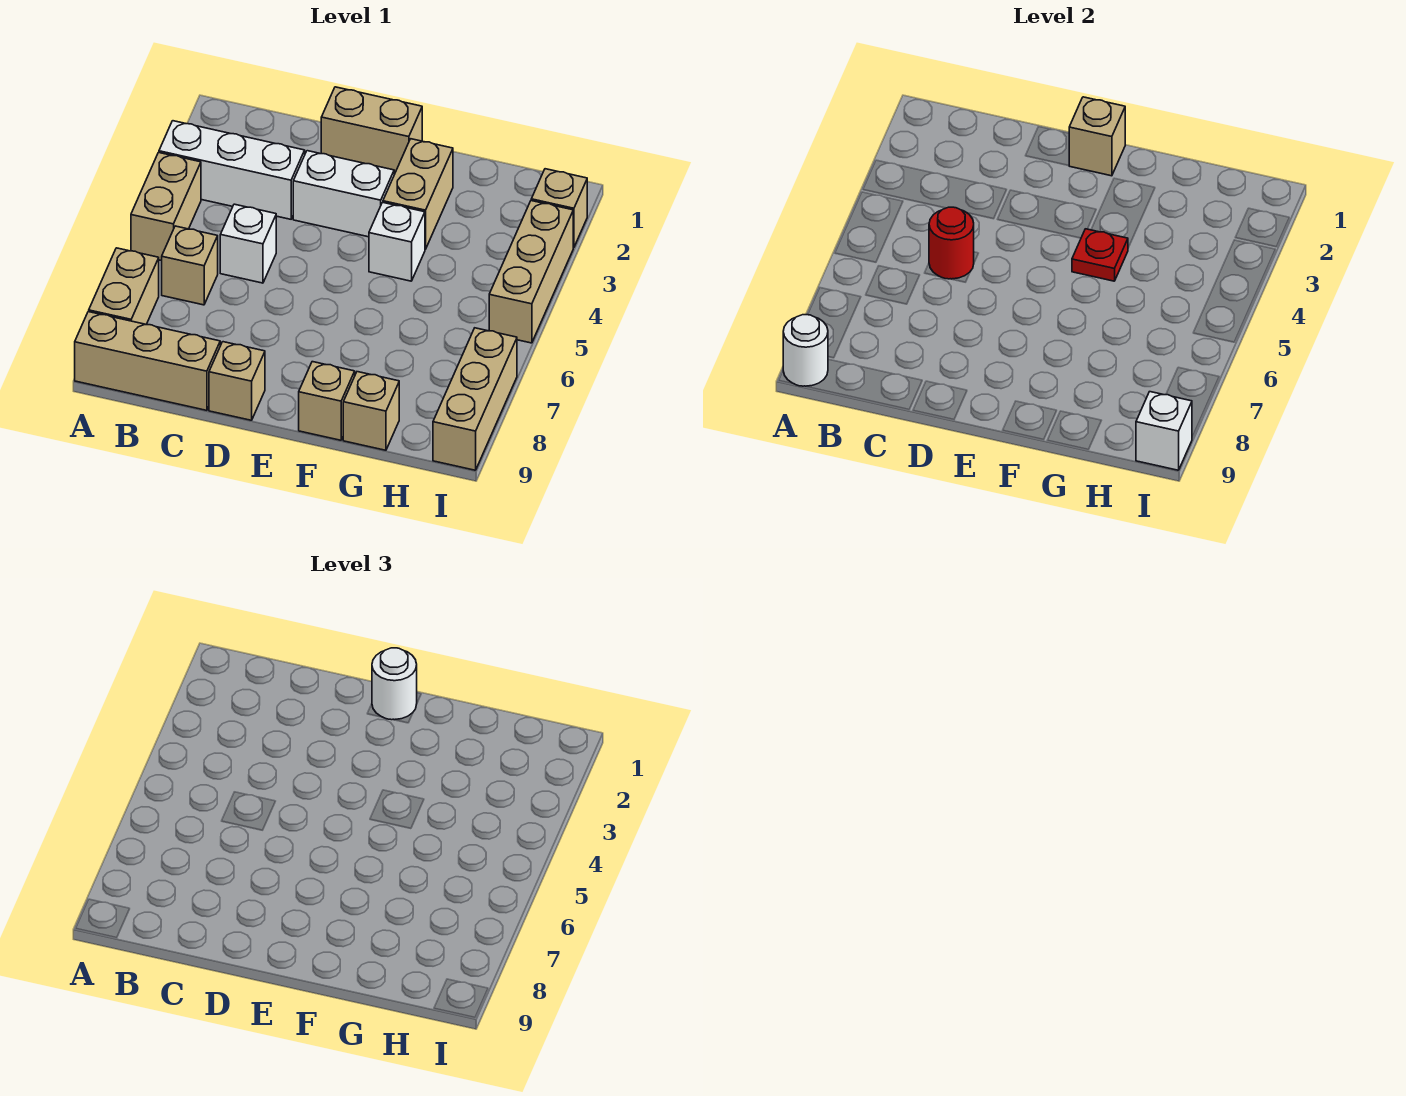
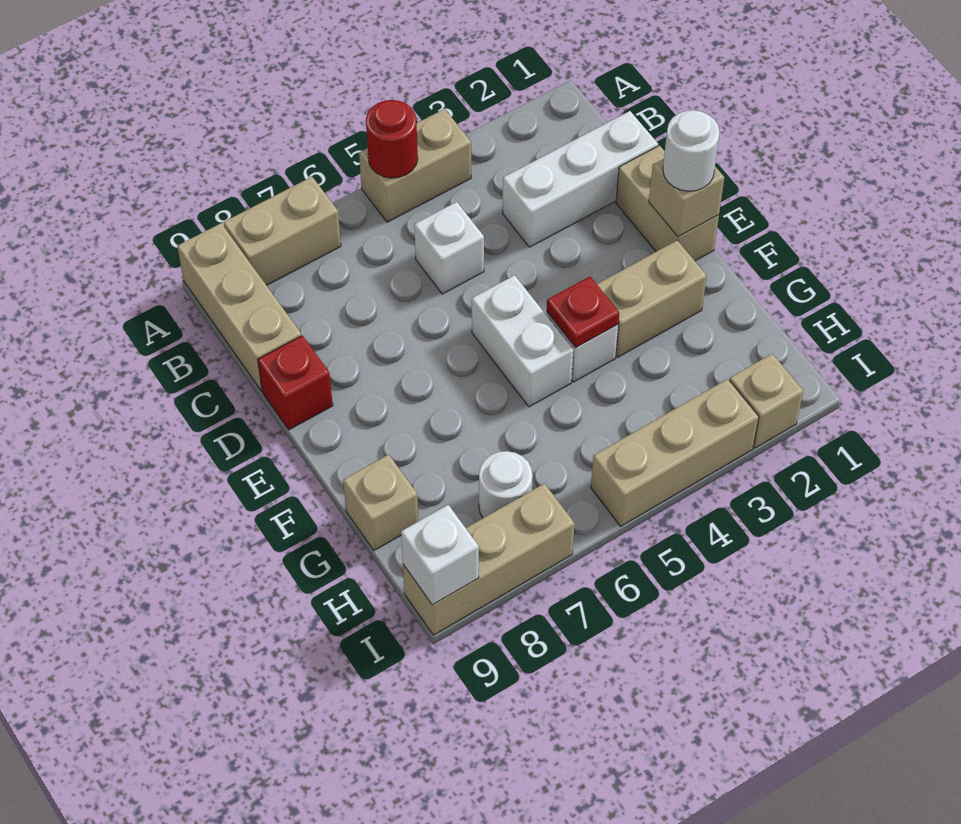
white brick A3:C3 level 1 -> white brick C1:C3 level 1
white round brick A9 level 2 -> white round brick H7 level 1
tan brick B6 level 1 -> none
red round brick C5 level 2 -> red round brick A5 level 2
white brick D3:E3 level 1 -> white brick E5:F5 level 1
tan brick D9 level 1 -> red brick D9 level 1
tan brick F9 level 1 -> none

